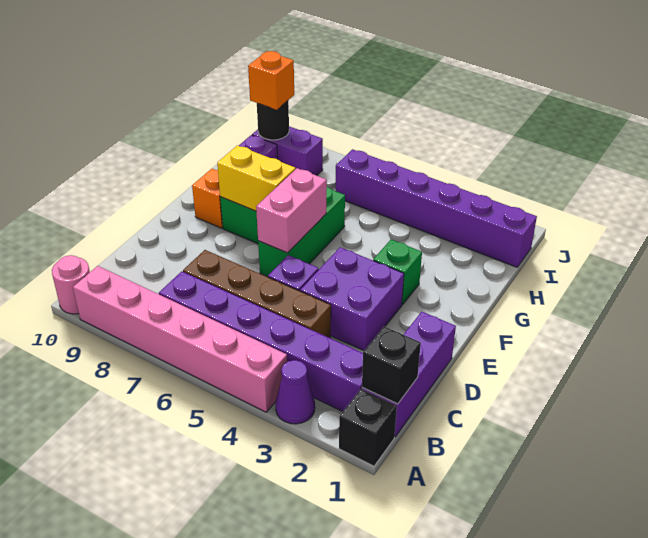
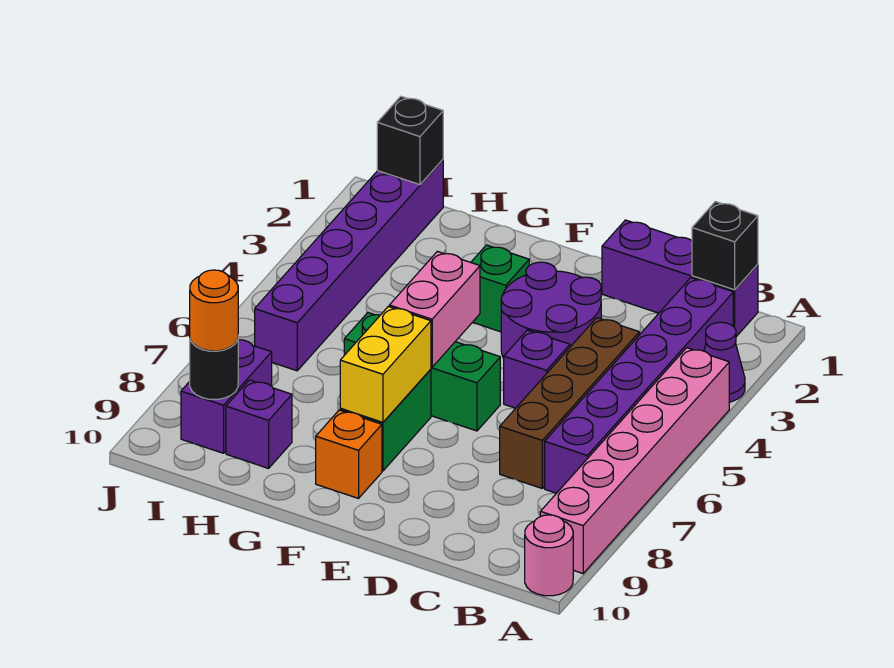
black brick A1 level 1 -> black brick I1 level 2
purple brick D3:E4 level 1 -> purple round brick D3:E4 level 1
pink brick E6:F6 level 2 -> pink brick F5:F6 level 2
orange brick I9 level 3 -> orange round brick I9 level 3

